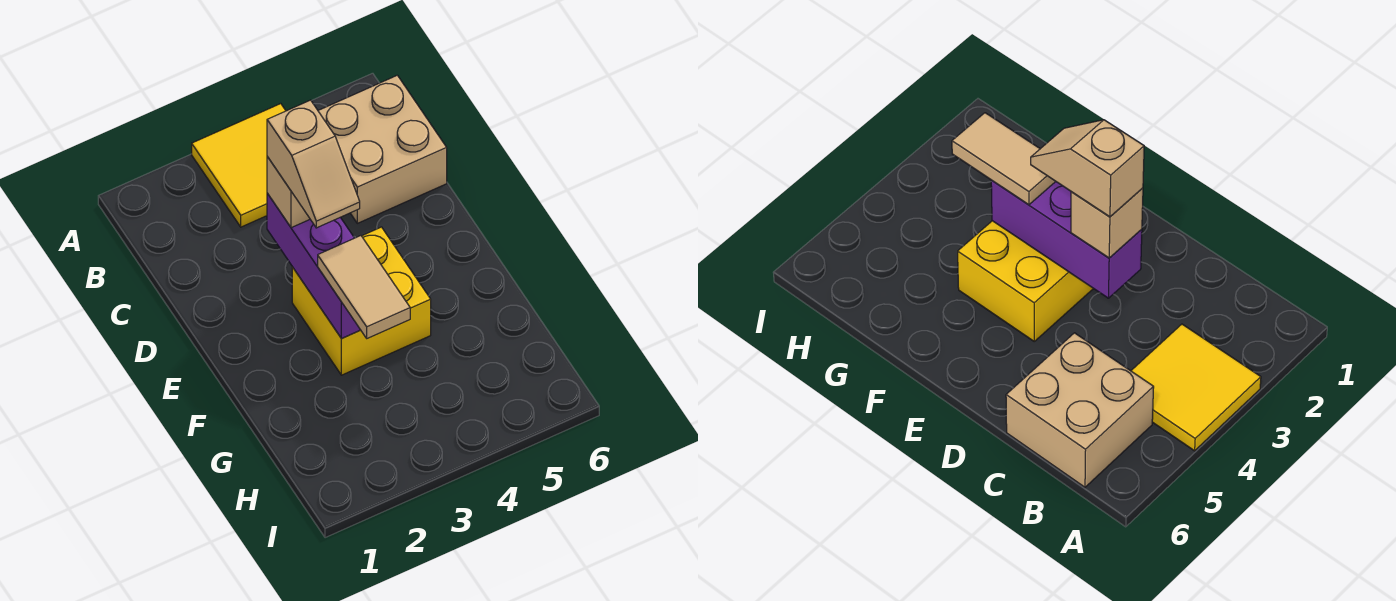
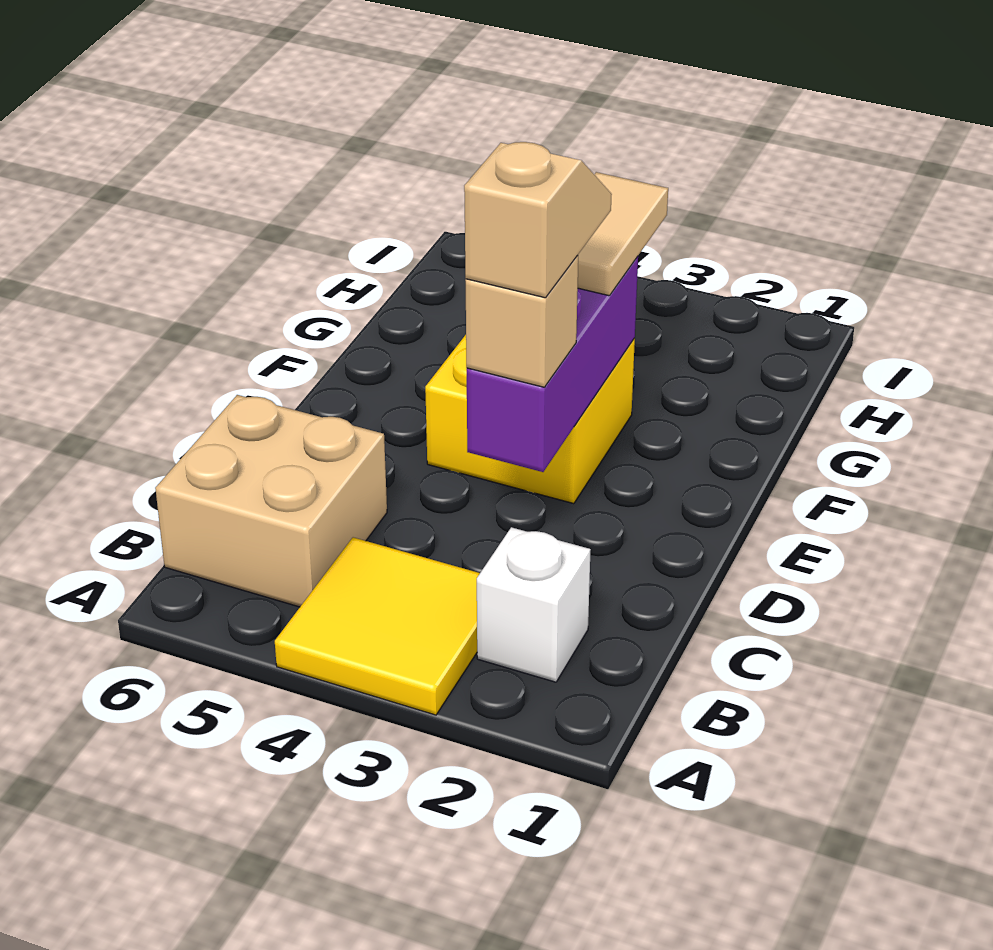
none -> white brick B2 level 1

